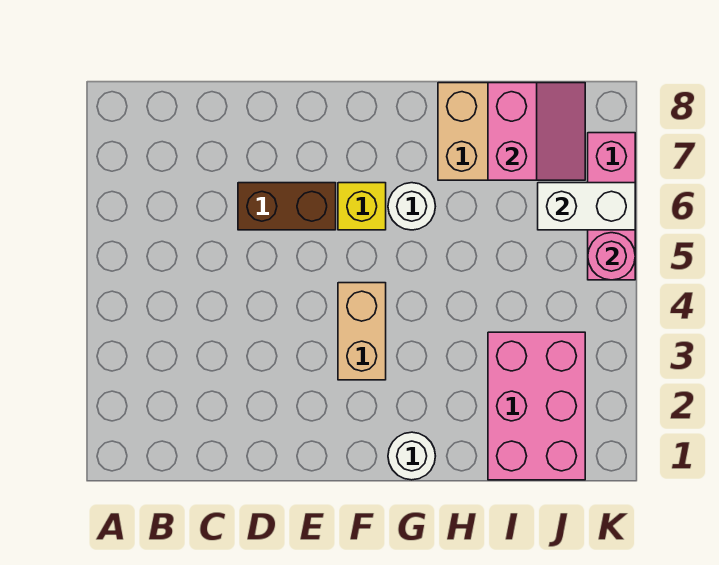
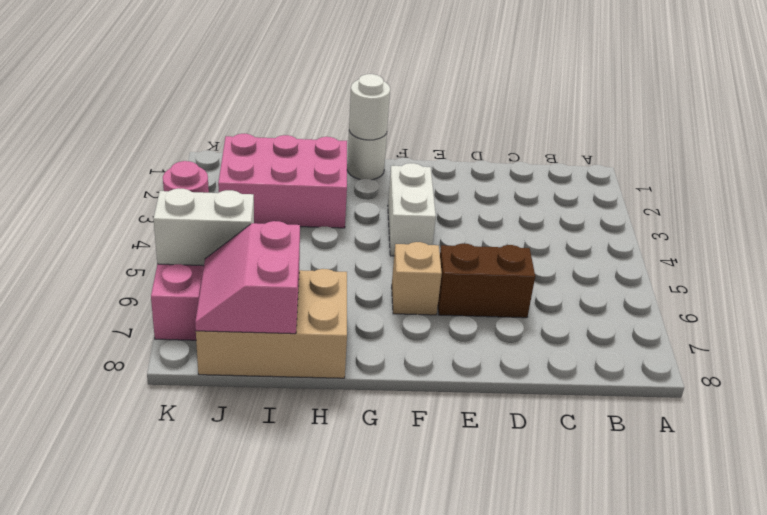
tan brick F3:F4 level 1 -> white brick F3:F4 level 1
yellow brick F6 level 1 -> tan brick F6 level 1
white round brick G6 level 1 -> white round brick G1 level 2
pink brick I1:J3 level 1 -> pink brick H2:J3 level 1

